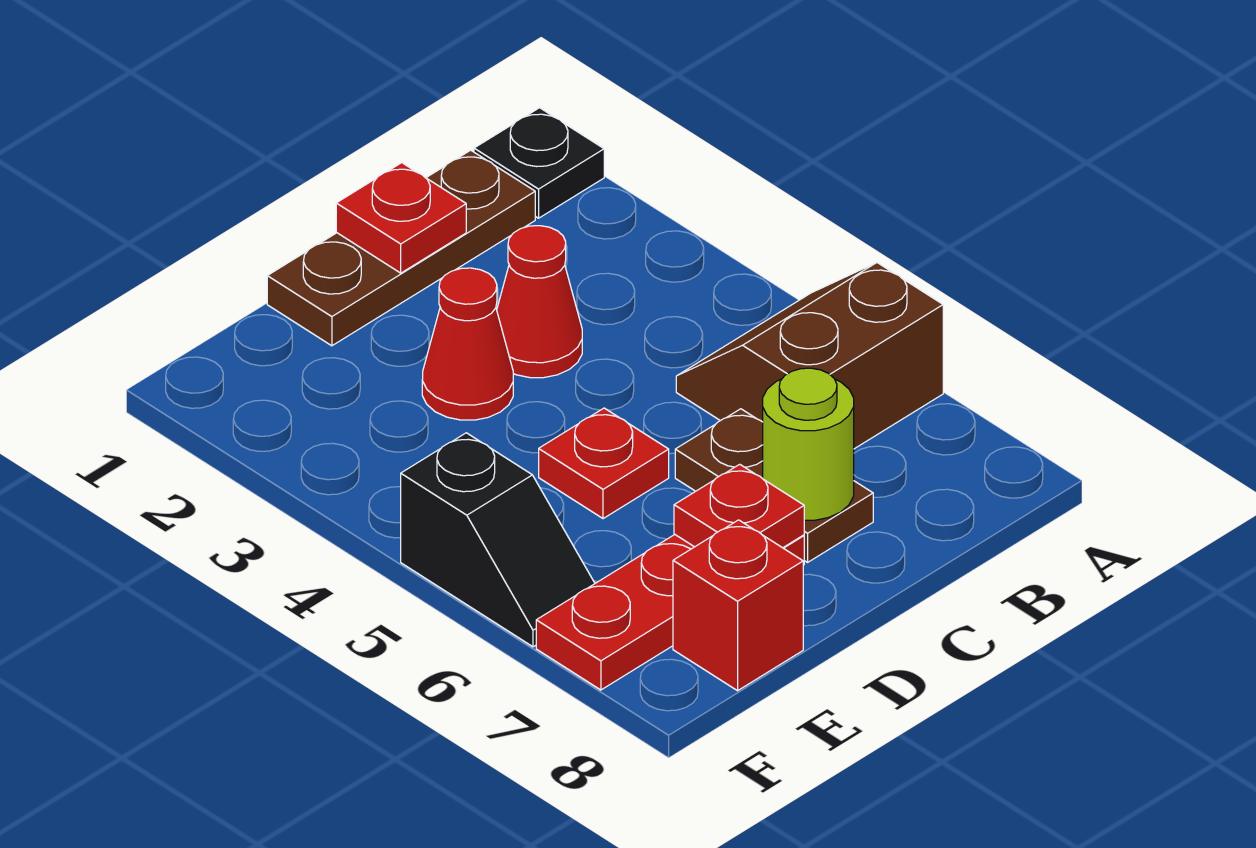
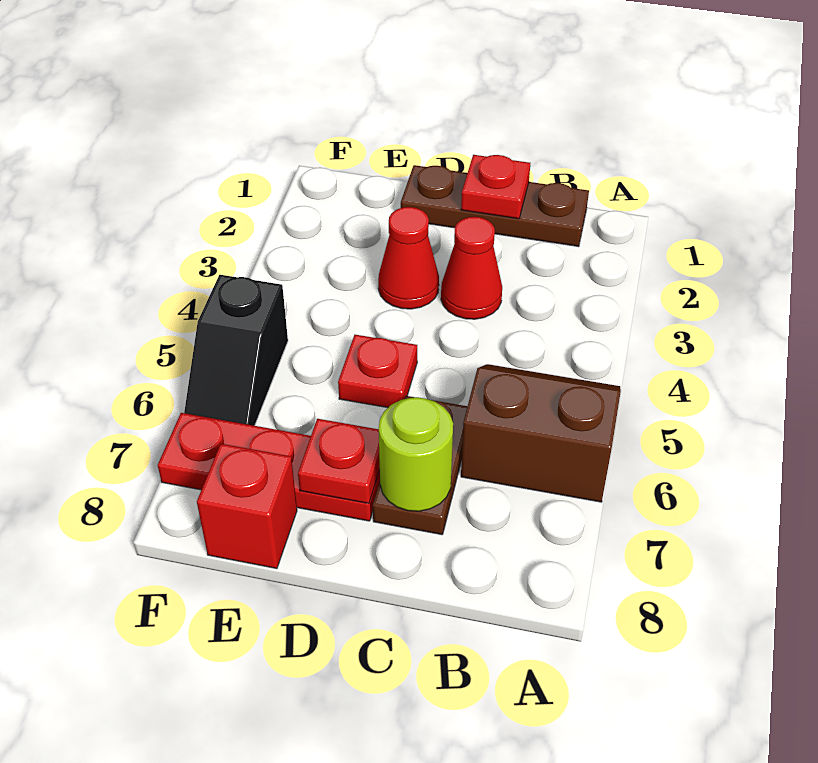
black plate A1 level 1 -> none

